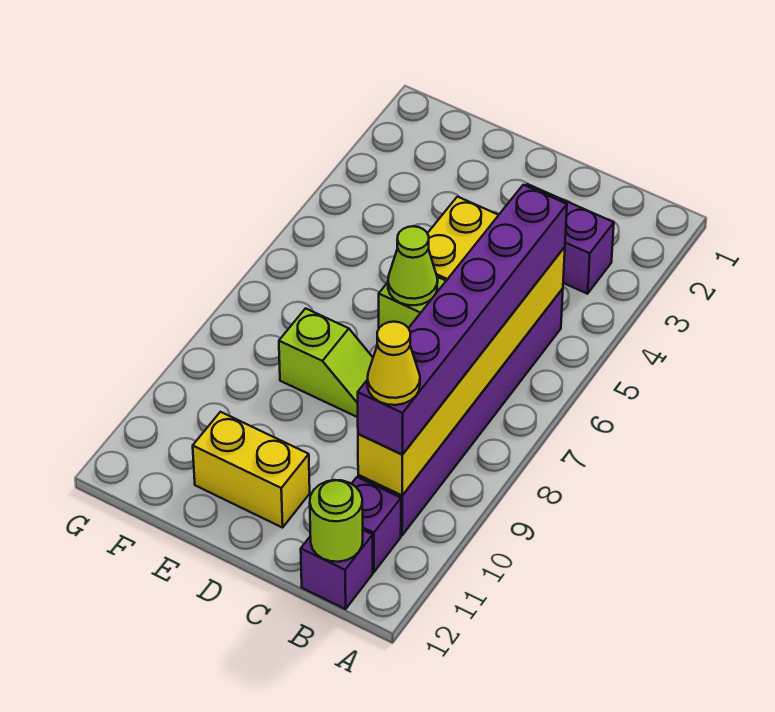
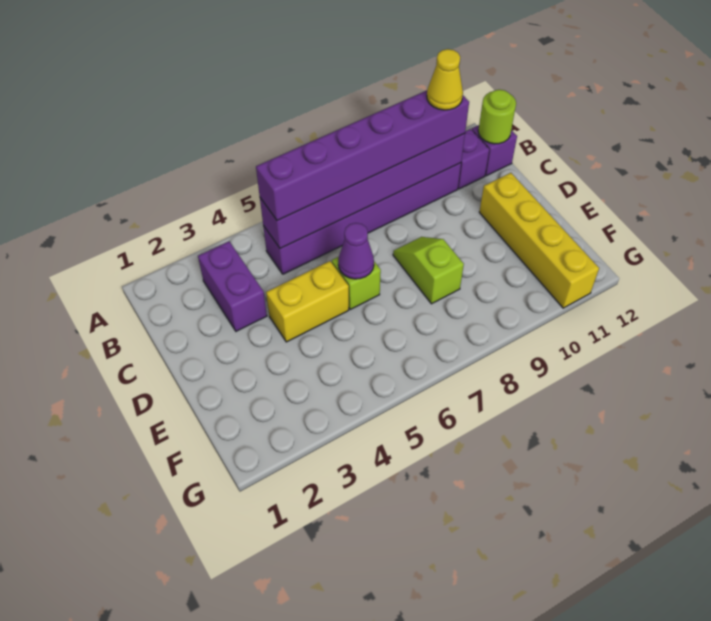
yellow brick B5:B10 level 2 -> purple brick B5:B10 level 2
lime cone D6 level 2 -> purple cone D6 level 2
yellow brick D11:E11 level 1 -> yellow brick D11:G11 level 1

